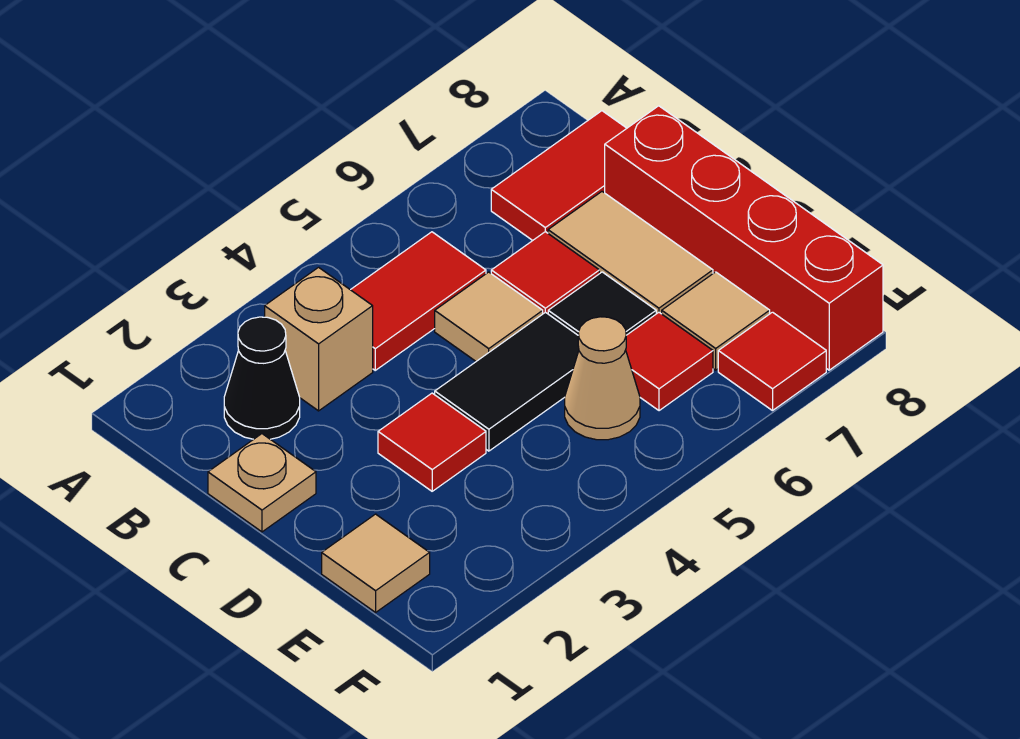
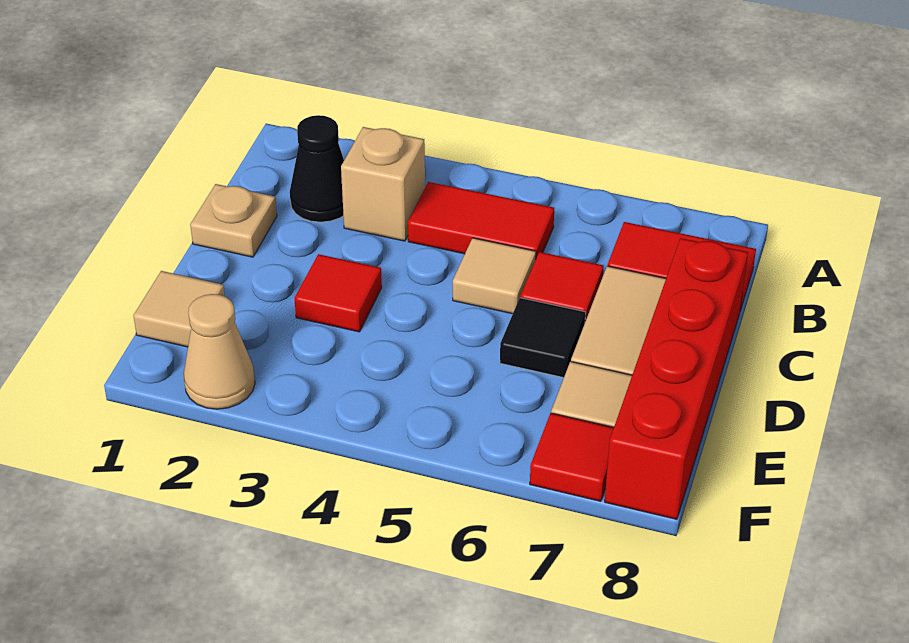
black tile D4:D5 level 1 -> none
tan cone E5 level 1 -> tan cone F2 level 1
red tile E6 level 1 -> none

